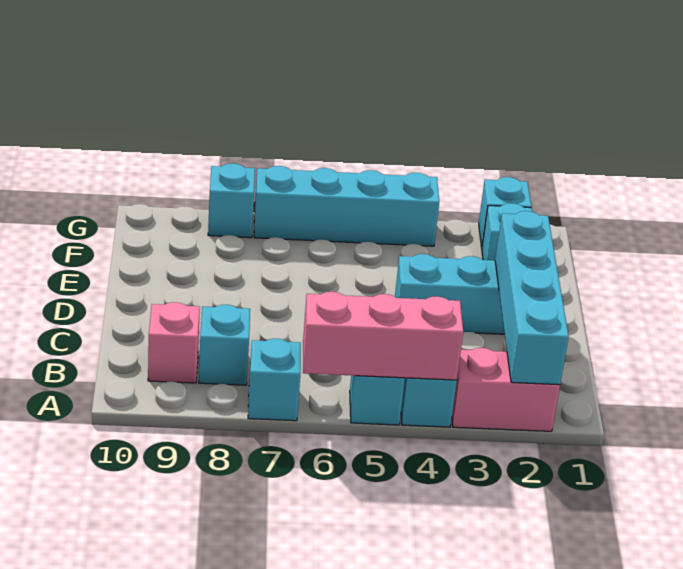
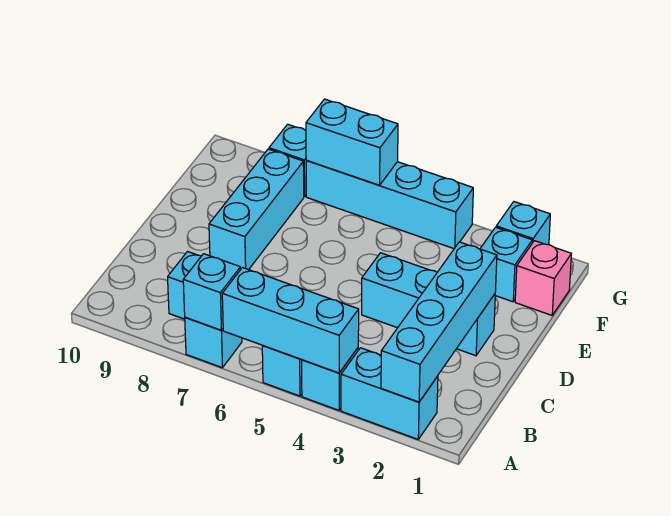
pink brick A2:A3 level 1 -> cyan brick A2:A3 level 1
pink brick A4:A6 level 2 -> cyan brick A4:A6 level 2
none -> cyan brick A7 level 2
pink brick B9 level 1 -> pink brick F1 level 1
none -> cyan brick D8:F8 level 1
none -> cyan brick G6:G7 level 2

